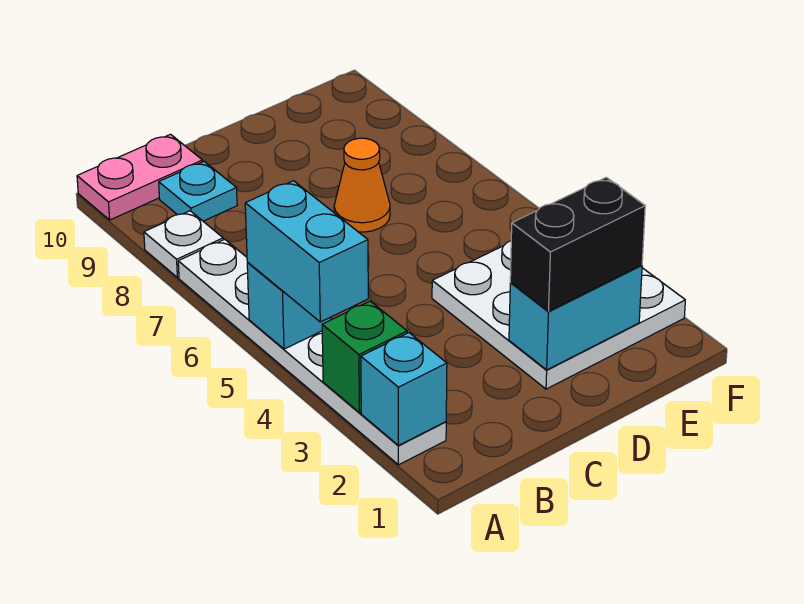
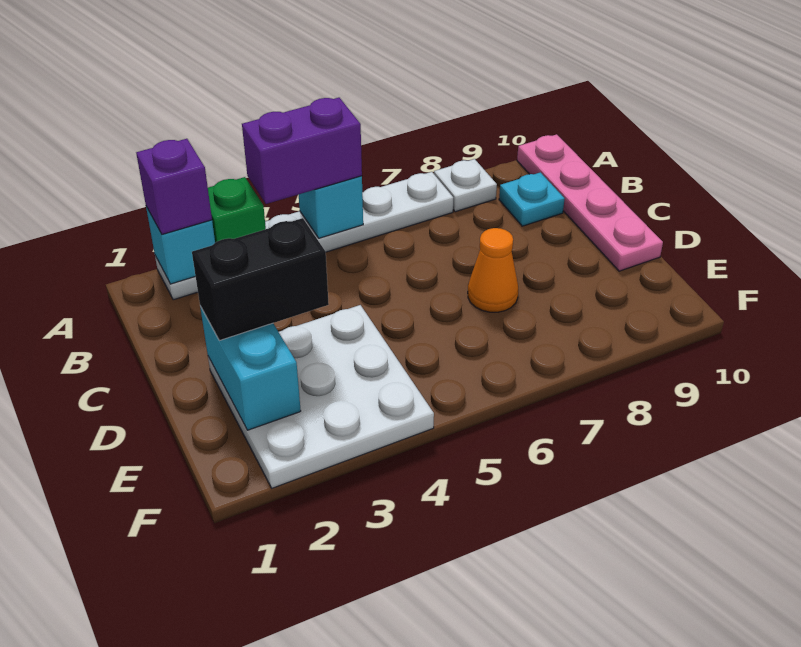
none -> purple brick A2 level 3
cyan brick A4:A5 level 3 -> purple brick A4:A5 level 3
pink plate A10:B10 level 1 -> pink plate A10:D10 level 1
black brick D2:E2 level 3 -> black brick D2:D3 level 3

